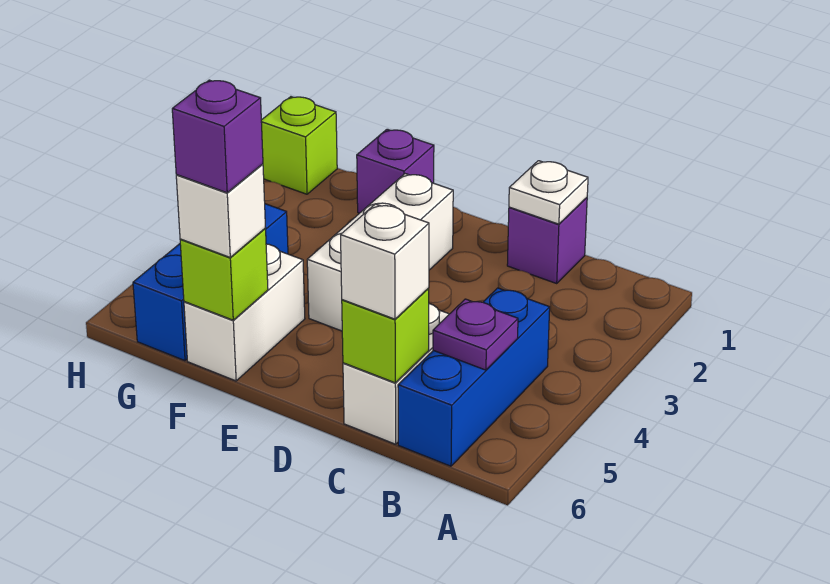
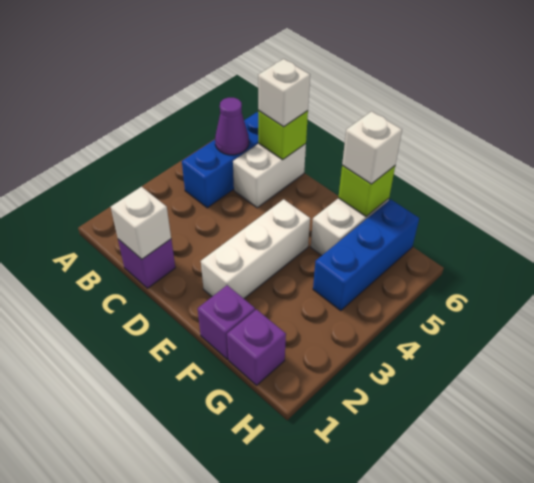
purple plate B5 level 2 -> purple cone B5 level 2
white plate C1 level 2 -> white brick C1 level 2
purple brick F6 level 4 -> purple brick G1 level 1
lime brick H1 level 1 -> none

